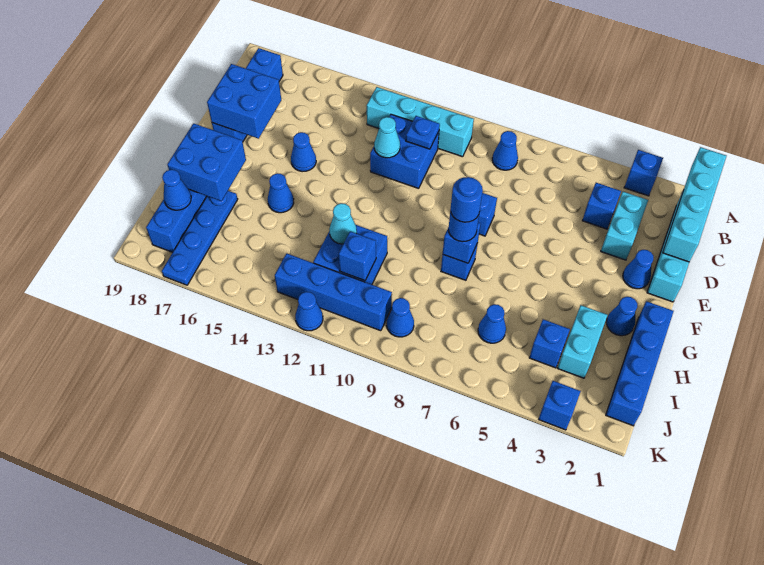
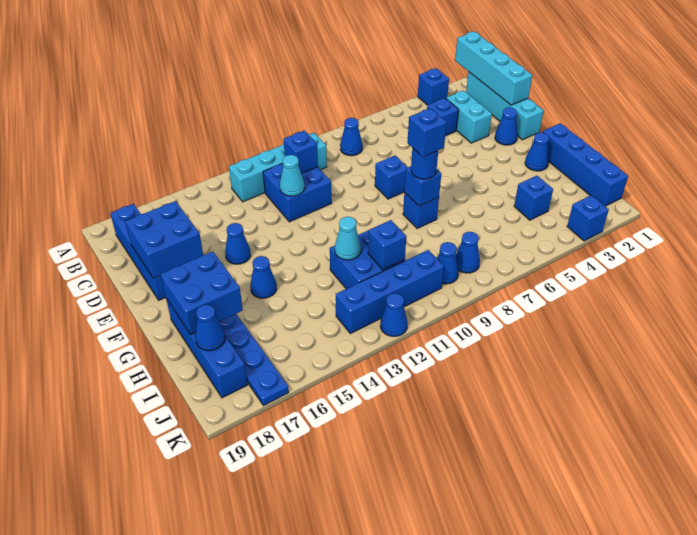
blue plate C11 level 2 -> blue brick C11 level 2
blue round brick G8 level 4 -> blue brick G8 level 4
cyan brick H3:I3 level 1 -> none
blue cone I6 level 1 -> blue cone J8 level 1

